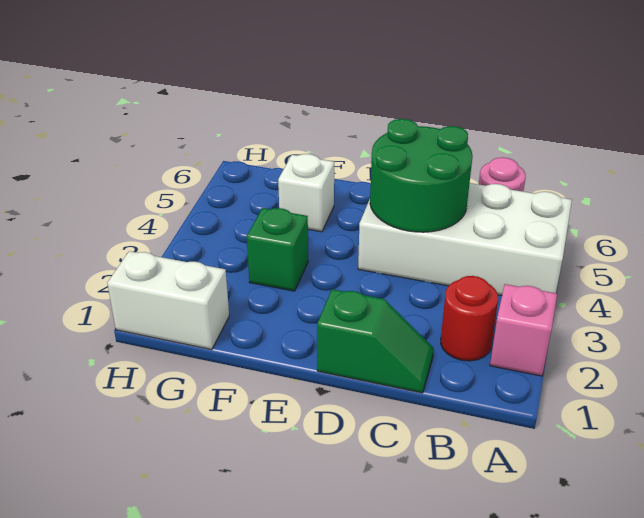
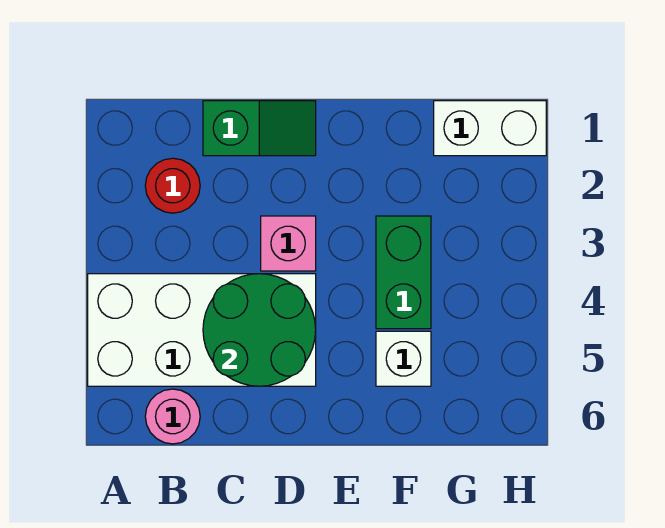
pink brick A2 level 1 -> pink brick D3 level 1
green slope C1:D1 level 1 top D -> green slope C1:D1 level 1 top C
green brick F3 level 1 -> green brick F3:F4 level 1

